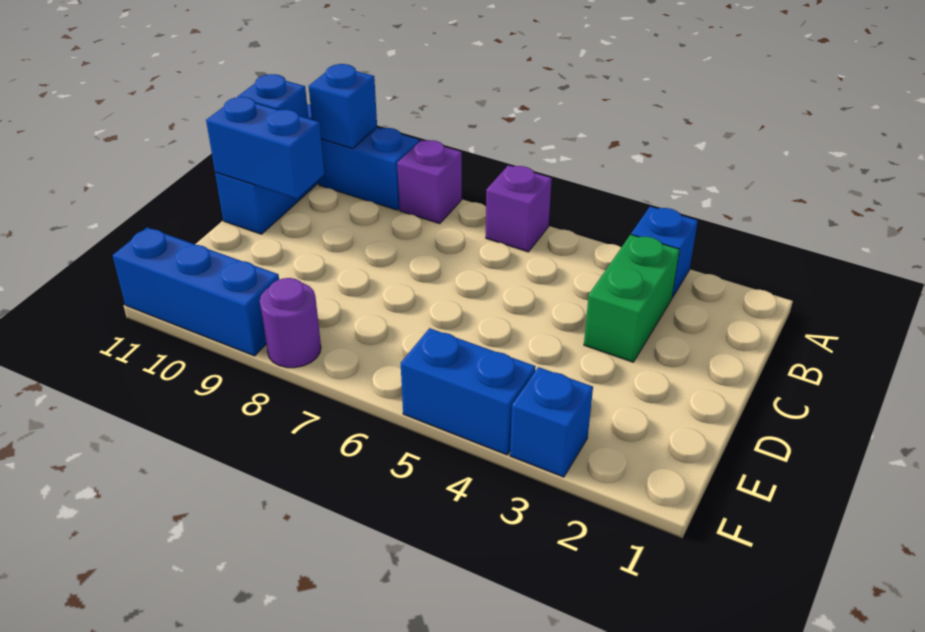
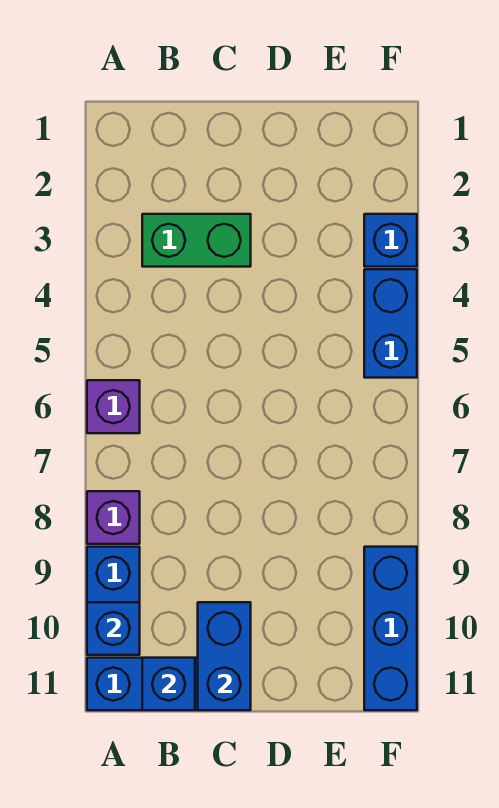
blue brick A3 level 1 -> none
purple round brick F8 level 1 -> none

